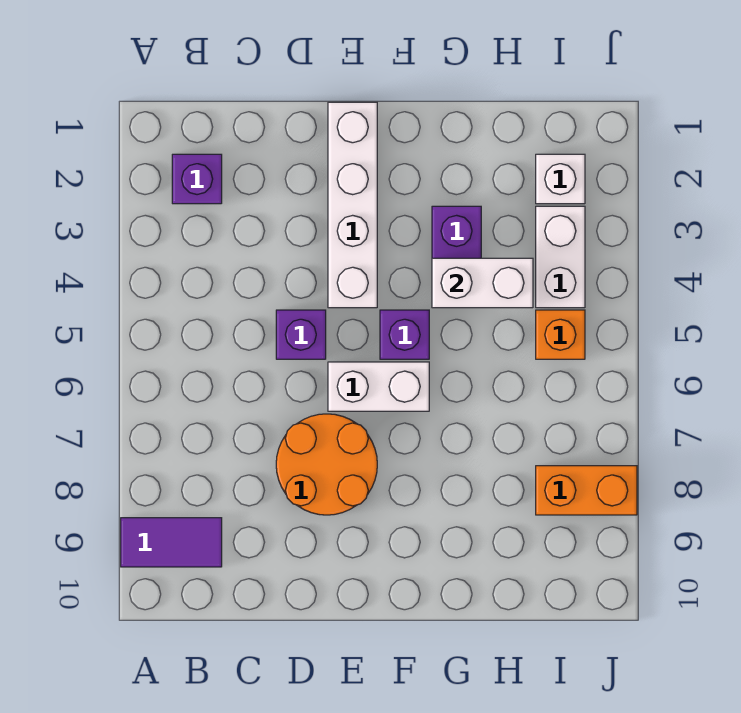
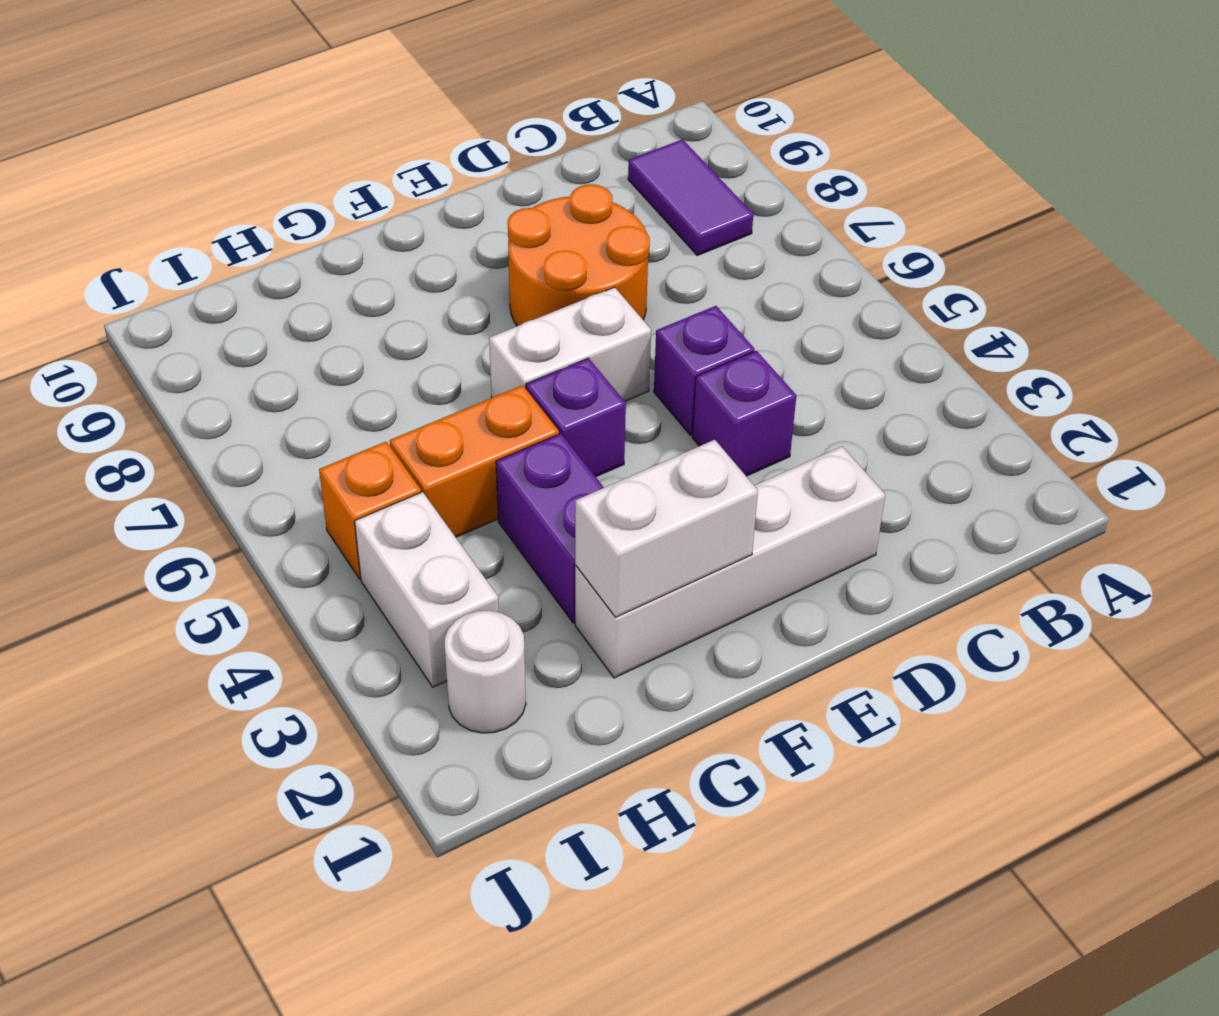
purple tile A9:B9 level 1 -> purple tile B8:B9 level 1
purple brick B2 level 1 -> purple brick D4 level 1
white brick E1:E4 level 1 -> white brick D2:G2 level 1
white brick G4:H4 level 2 -> white brick F2:G2 level 2
white brick I2 level 1 -> white round brick I2 level 1
orange brick I8:J8 level 1 -> orange brick G5:H5 level 1

